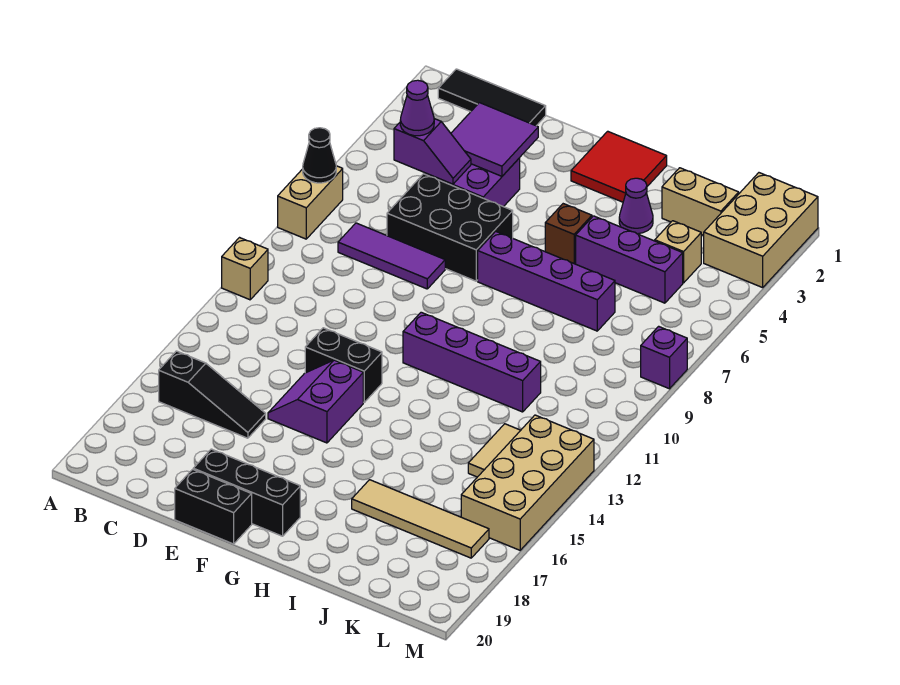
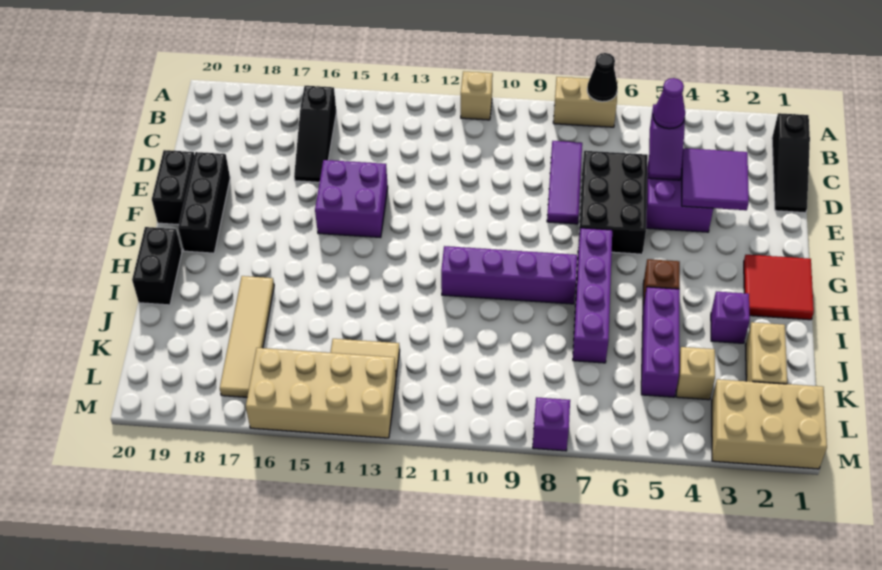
black tile B1:D1 level 1 -> black slope B1:D1 level 1 top B
black brick E13:F13 level 1 -> black brick H20:I20 level 1
purple slope E14:F15 level 1 top F -> purple brick E14:F15 level 1
purple brick G11:J11 level 1 -> purple brick H8:H11 level 1
purple cone I3 level 1 -> purple brick I3 level 1

